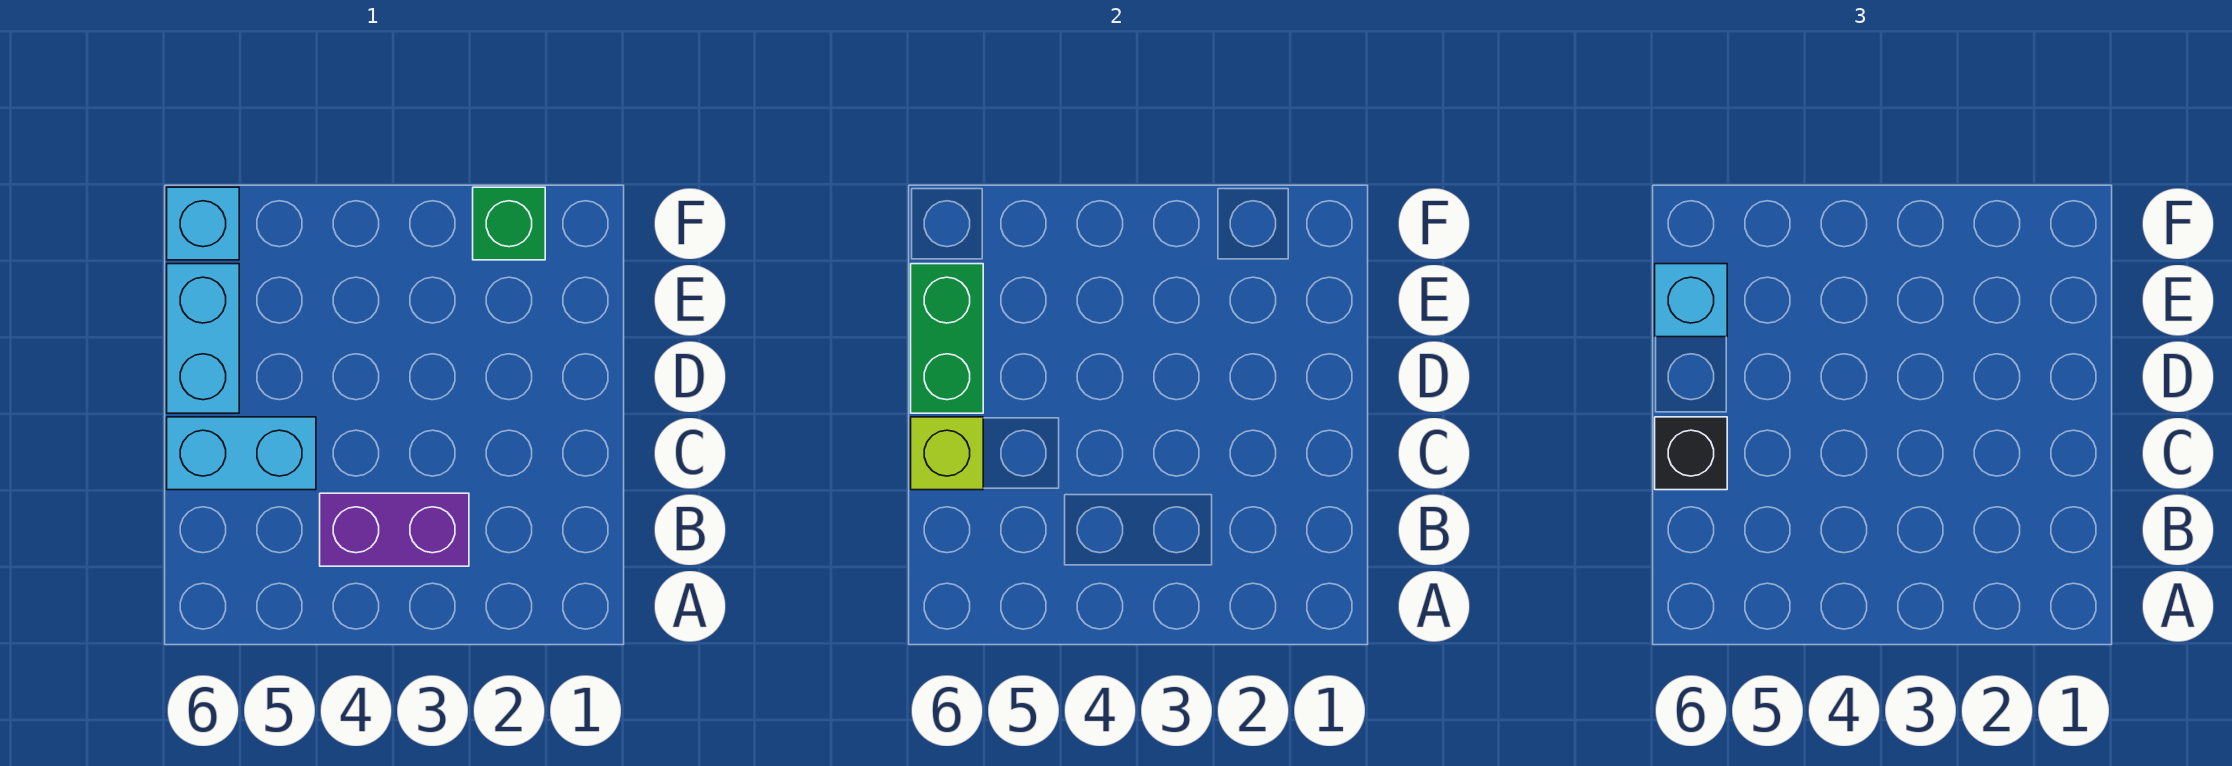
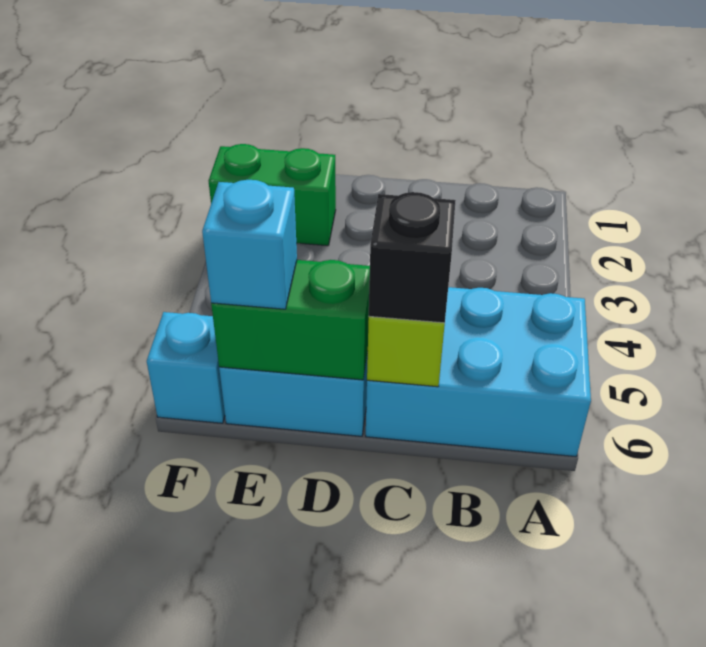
purple brick B3:B4 level 1 -> none
cyan brick C5:C6 level 1 -> cyan brick A5:C6 level 1
green brick F2 level 1 -> green brick E2:F2 level 1

